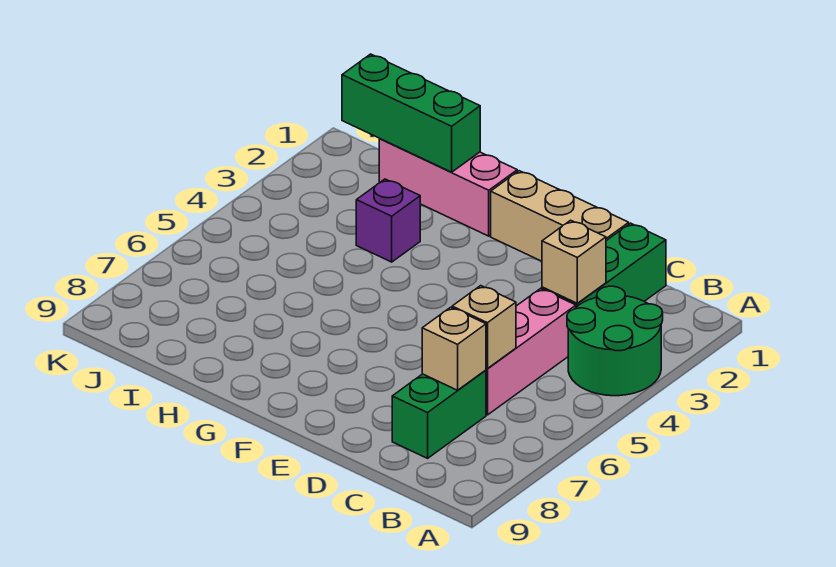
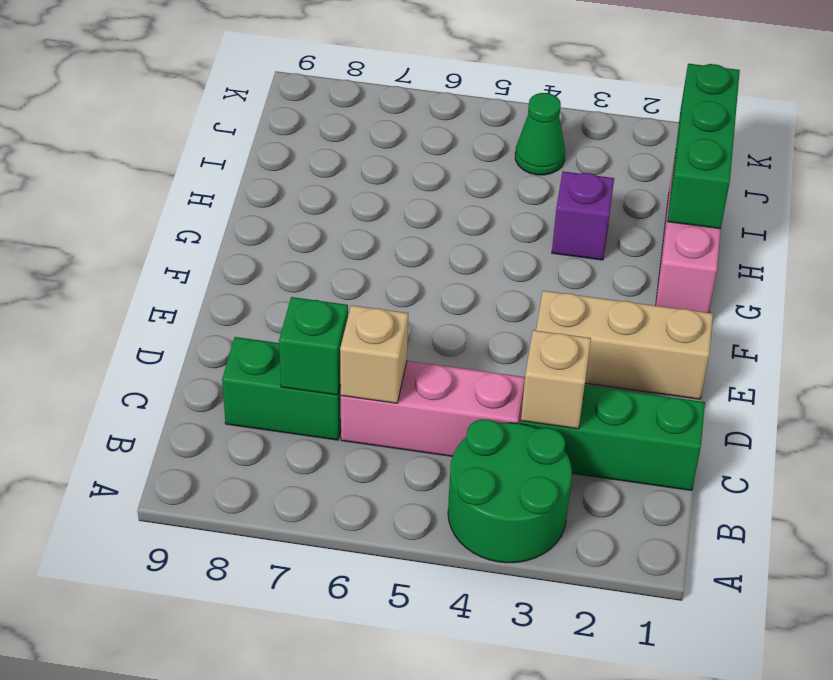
tan brick C7 level 2 -> green brick C7 level 2
tan brick D1:F1 level 1 -> tan brick E1:E3 level 1
none -> green cone J4 level 1

